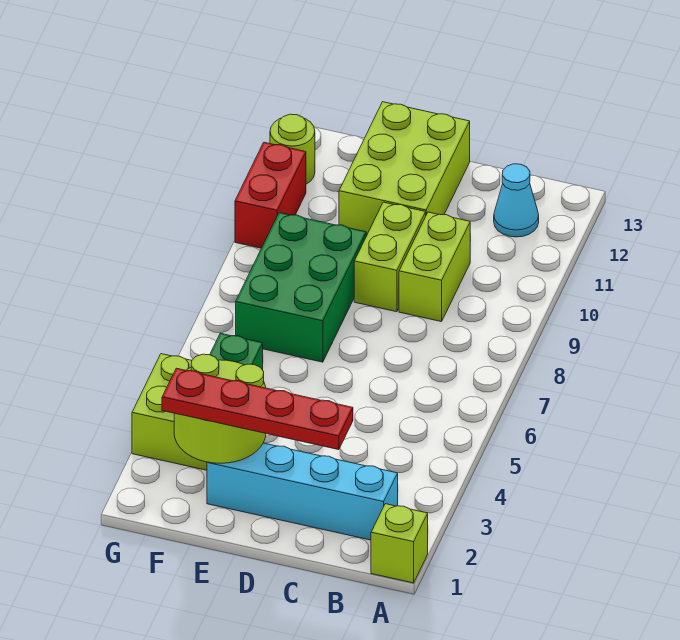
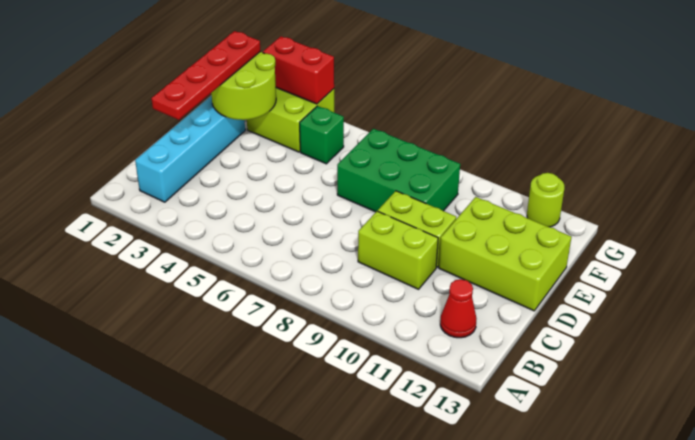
lime brick A1 level 1 -> none
cyan cone B12 level 1 -> red cone B12 level 1
red brick G10:G11 level 1 -> red brick G3:G4 level 2

